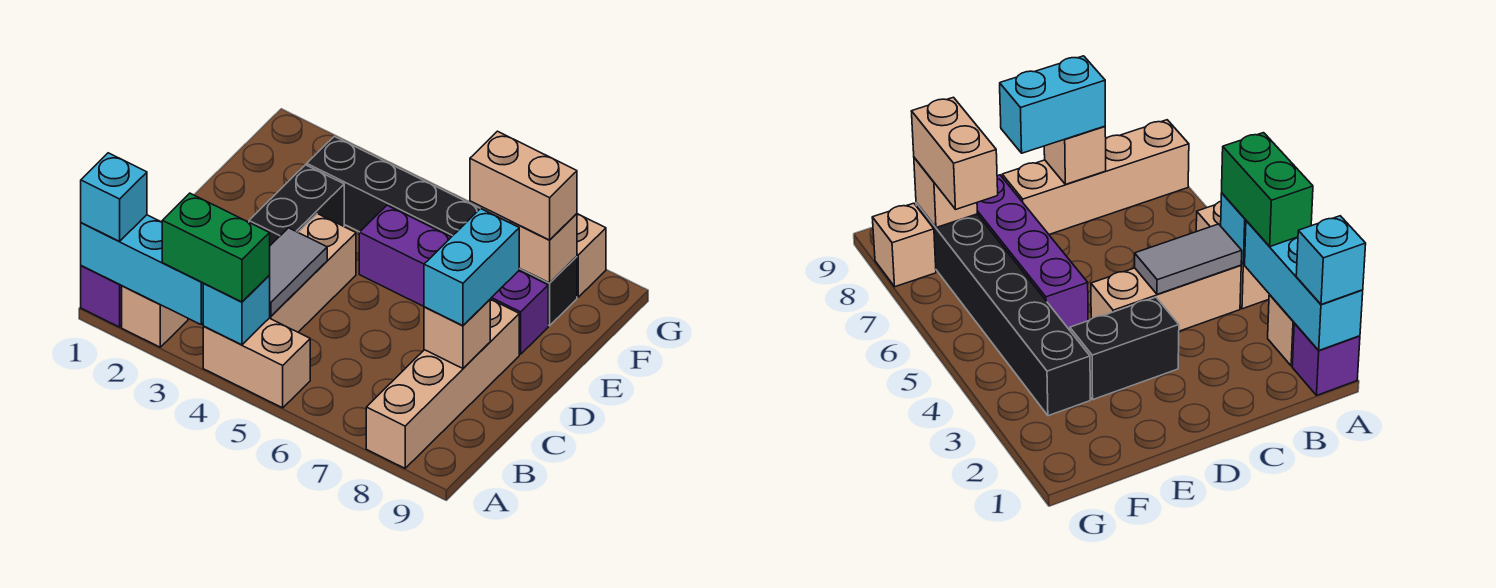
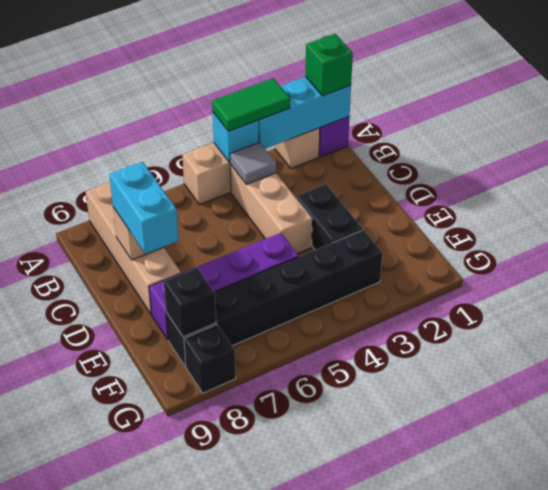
cyan brick A1 level 3 -> green brick A1 level 3
green brick A3:A4 level 3 -> green tile A3:A4 level 3
grey tile B4:C4 level 2 -> grey tile B4 level 2
tan brick F7:F8 level 3 -> none
tan brick F8 level 2 -> black brick F8 level 2
tan brick G8 level 1 -> black brick G8 level 1

